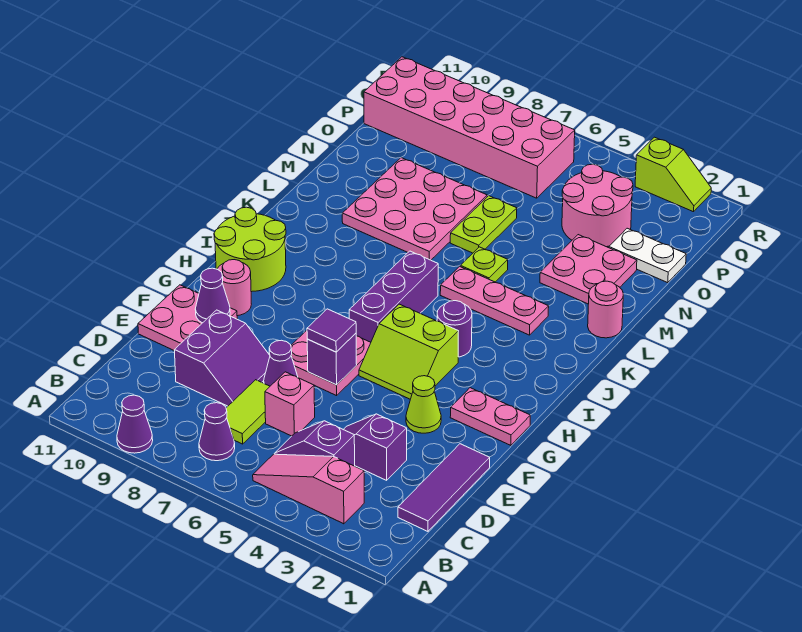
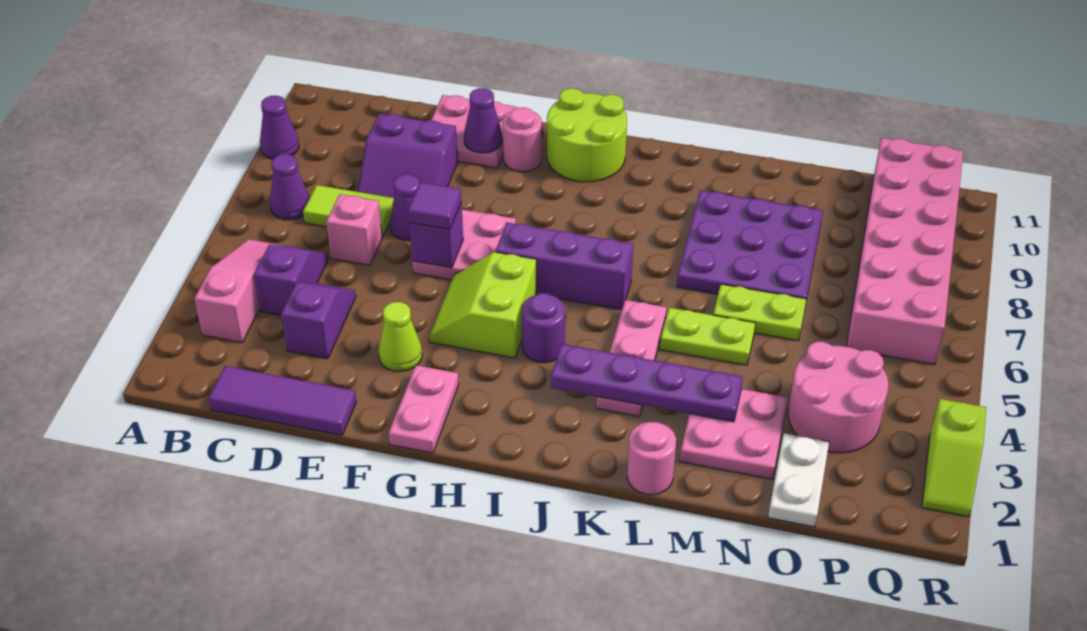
none -> purple plate J3:M3 level 2
lime plate L5 level 1 -> lime plate L5:M5 level 1
pink plate L7:N9 level 1 -> purple plate L7:N9 level 1

